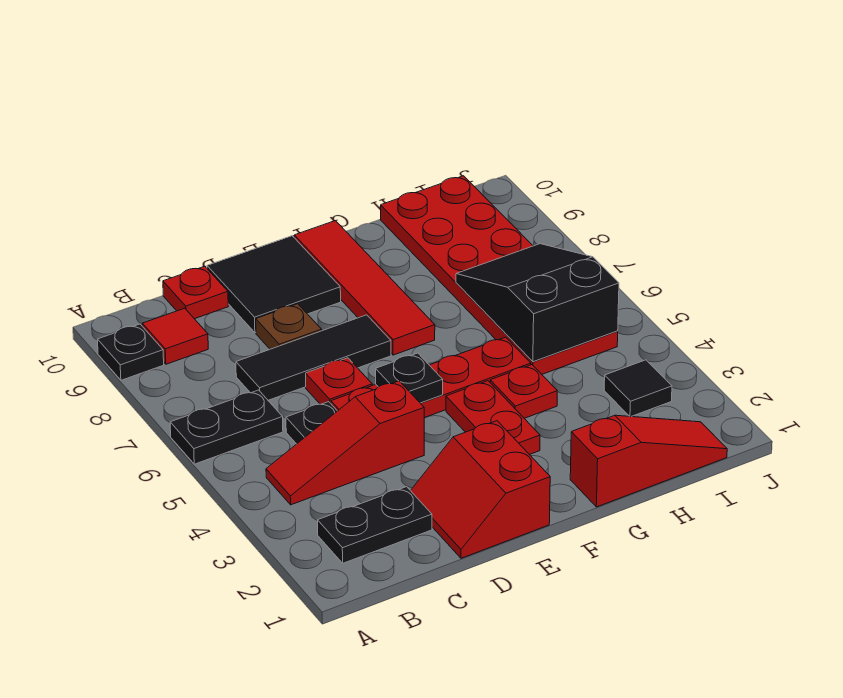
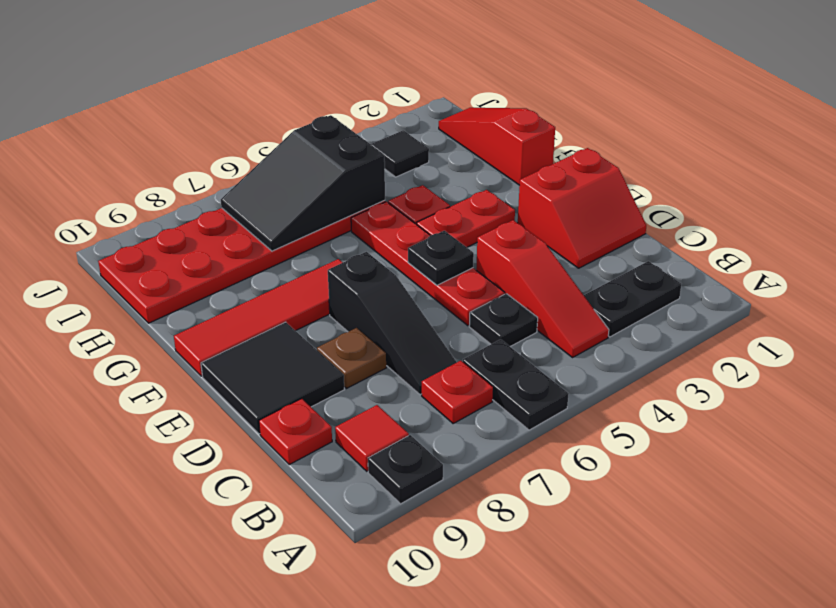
black plate B2:C2 level 1 -> black plate B2:B3 level 1
black tile C7:E7 level 1 -> black slope C7:E7 level 1 top E
red plate D6 level 1 -> red plate B7 level 1

